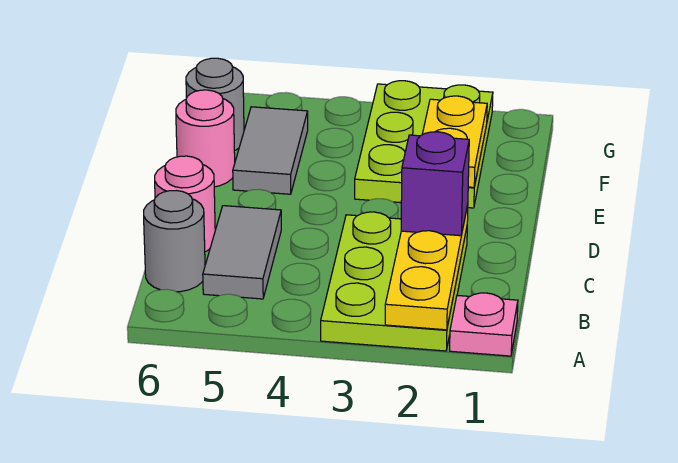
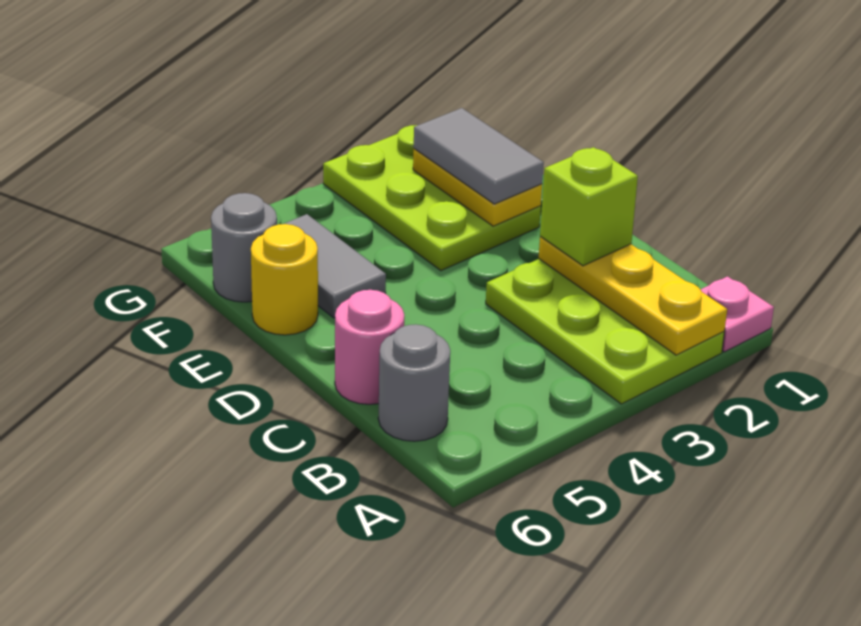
grey tile B5:C5 level 1 -> grey tile E2:F2 level 3
purple brick C2 level 3 -> lime brick C2 level 3
pink round brick E6 level 1 -> yellow round brick E6 level 1

